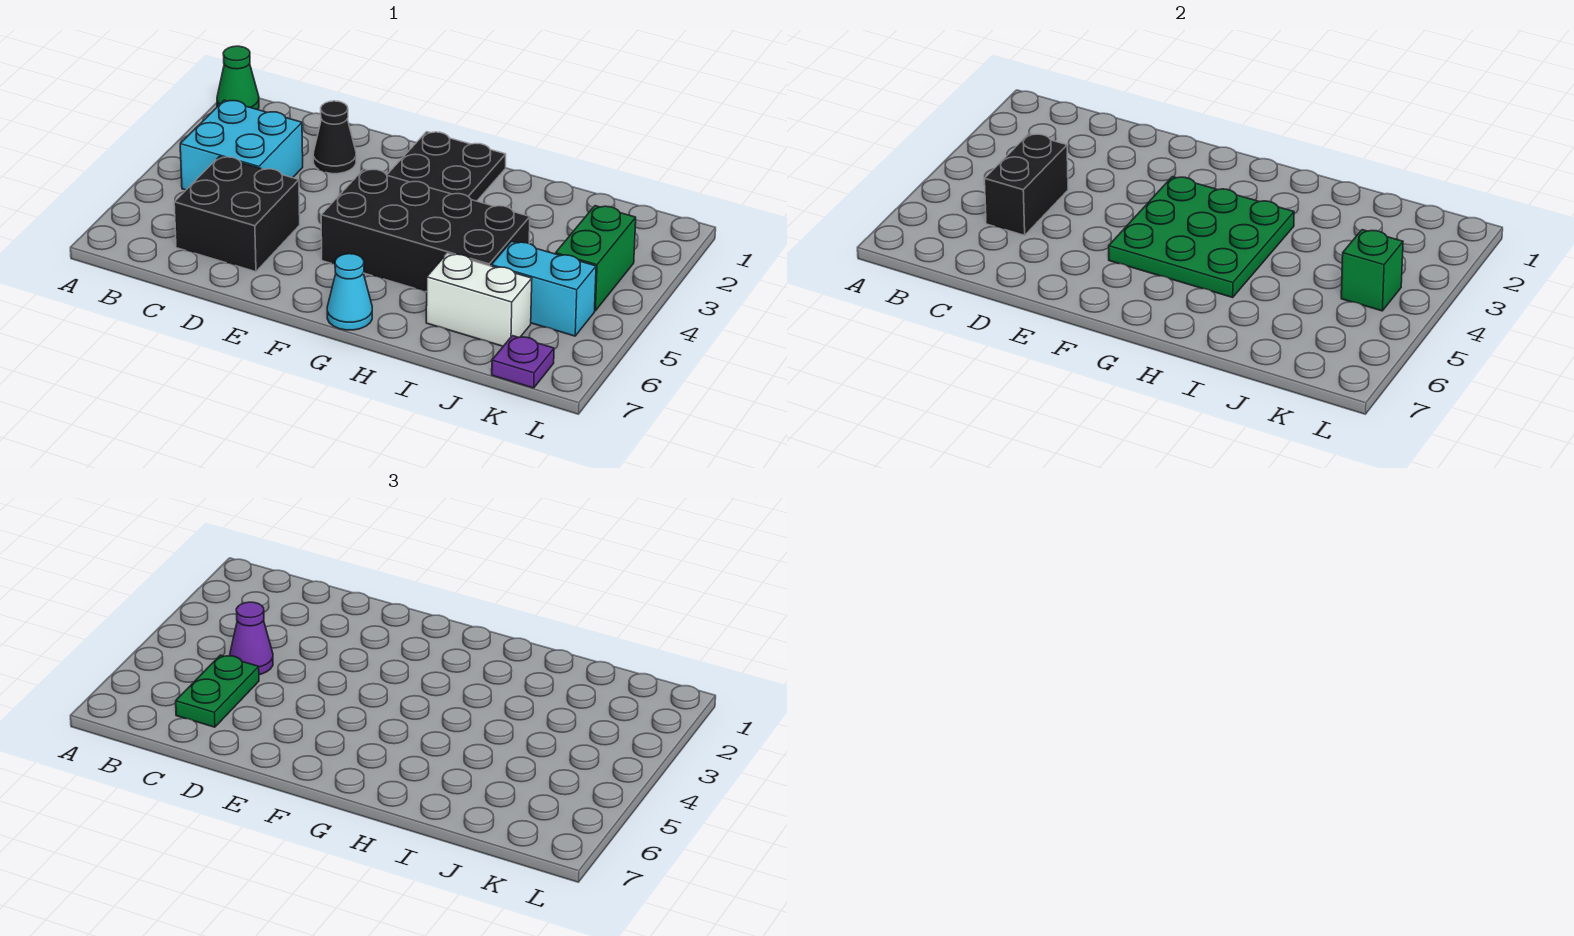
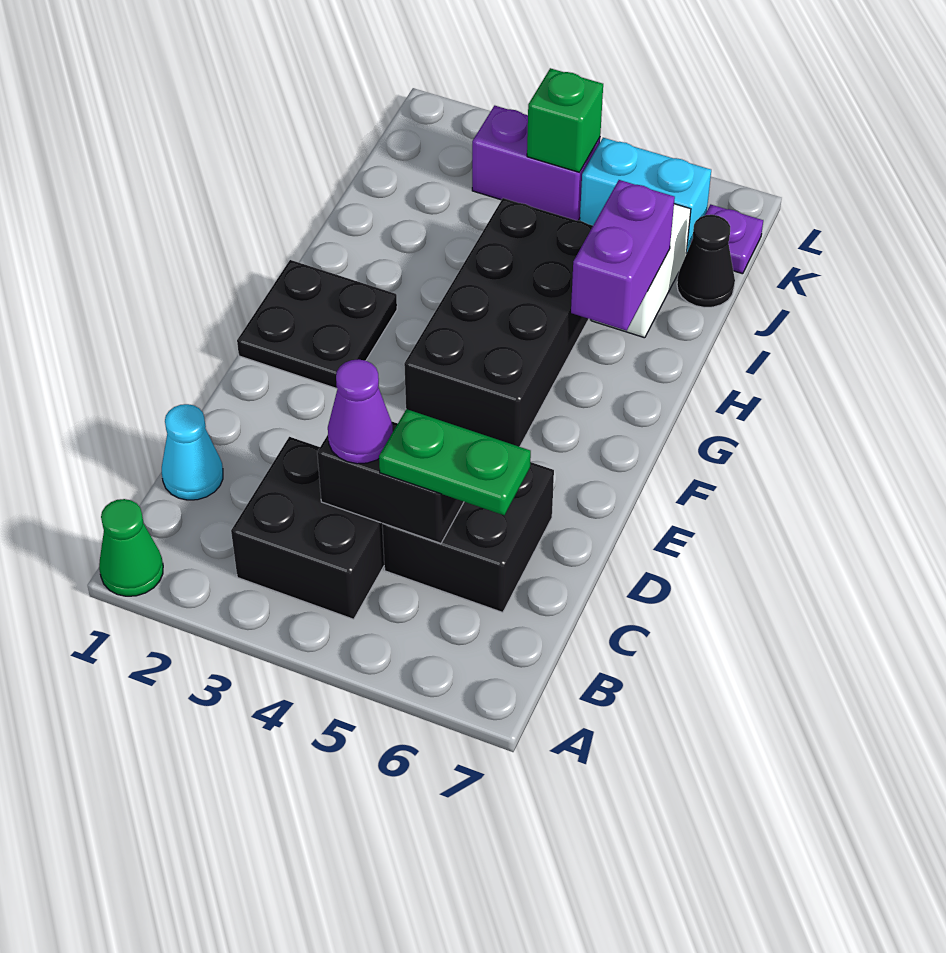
cyan brick B3:C4 level 1 -> black brick B3:C4 level 1
black cone D2 level 1 -> black cone J7 level 1
green plate F3:H5 level 2 -> none
cyan cone G7 level 1 -> cyan cone C1 level 1
none -> purple brick H6:I6 level 2
cyan brick J5:K5 level 1 -> cyan brick K5:K6 level 1
green brick K3:K4 level 1 -> purple brick K3:K4 level 1

